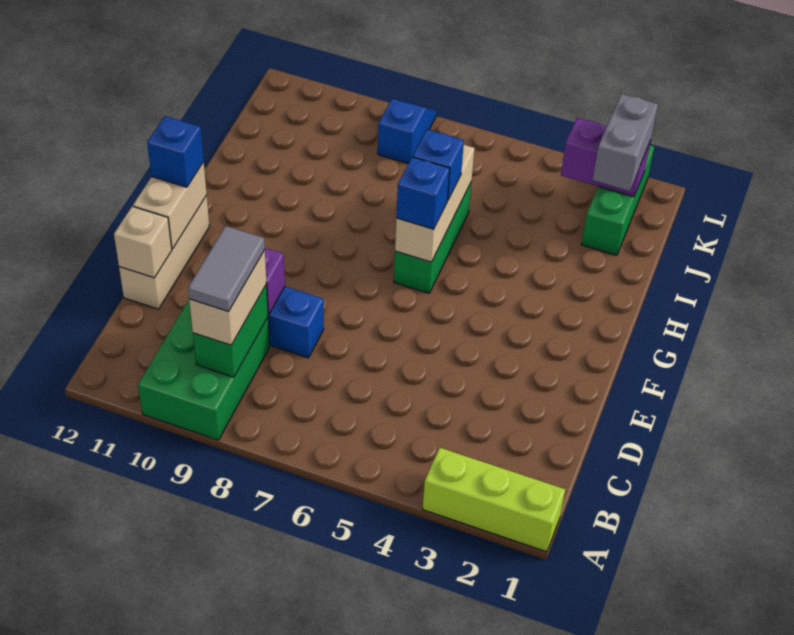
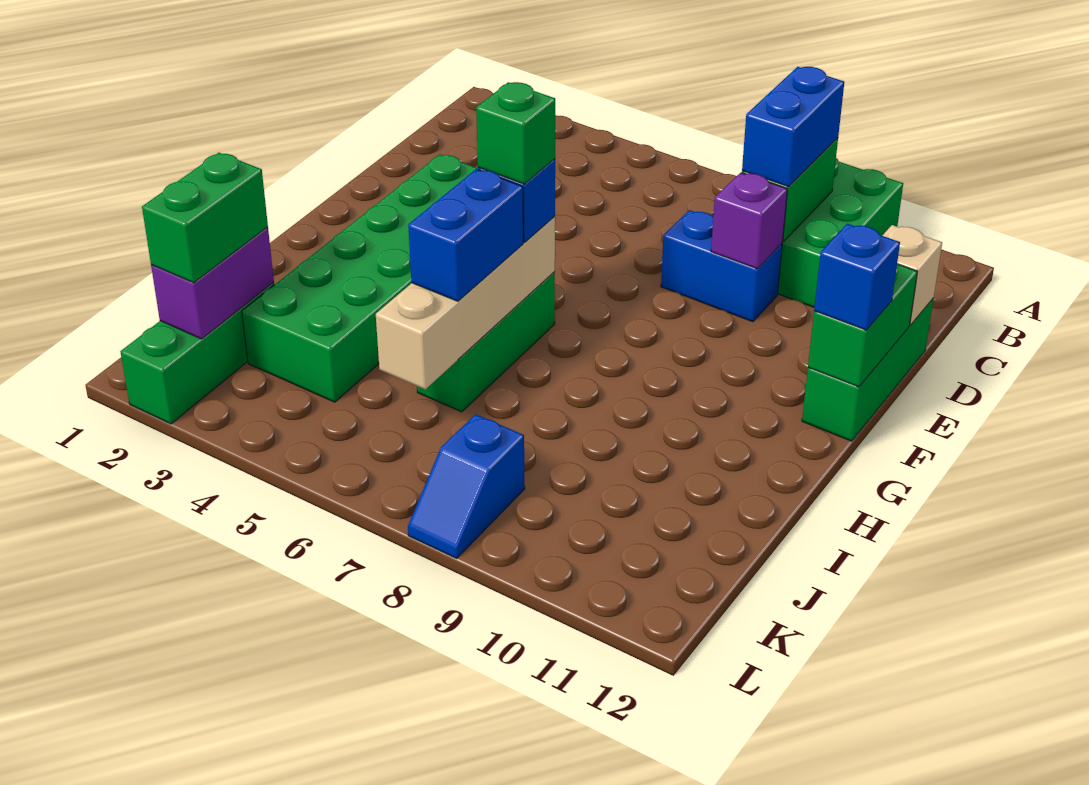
lime brick A1:A3 level 1 -> none
tan brick B9:C9 level 3 -> blue brick B9:C9 level 3
grey tile B9:C9 level 4 -> none
tan brick D12:F12 level 1 -> green brick D12:F12 level 1
none -> green brick E3:J4 level 1
tan brick E12:F12 level 2 -> green brick E12:F12 level 2
tan brick G6:I6 level 2 -> tan brick G6:J6 level 2
none -> green brick G6 level 4
blue brick H6 level 3 -> blue brick H6:I6 level 3
grey brick J2:K2 level 3 -> green brick J2:K2 level 3
purple brick K2:K3 level 2 -> purple brick J2:K2 level 2

